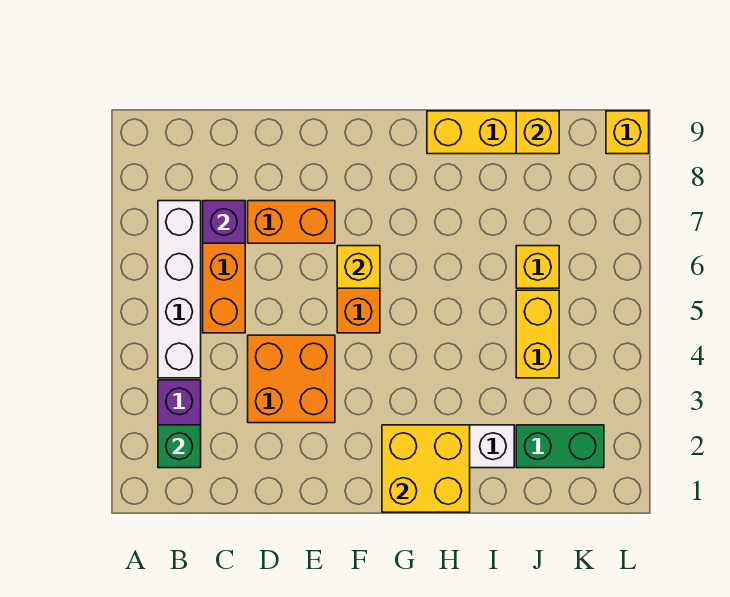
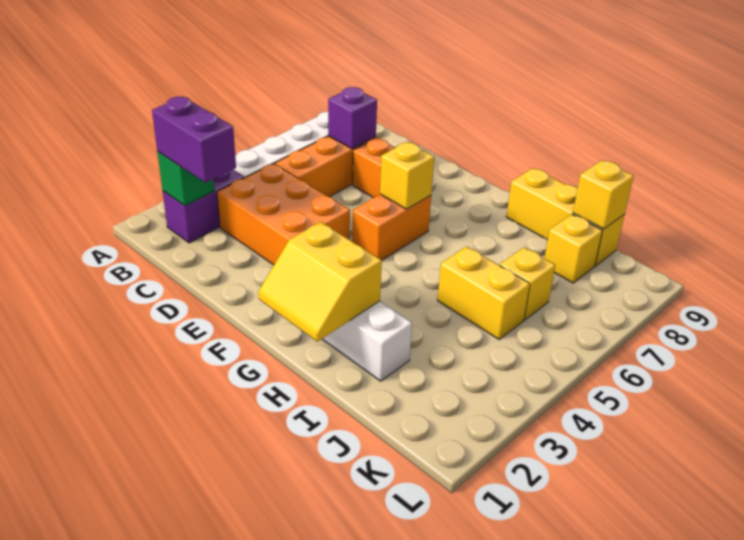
none -> purple brick B2:C2 level 3
orange brick D3:E4 level 1 -> orange brick C3:E4 level 1
yellow brick G1:H2 level 2 -> yellow slope G1:H2 level 2 top 2
green brick J2:K2 level 1 -> none
yellow brick J4:J5 level 1 -> yellow brick I5:J5 level 1
yellow brick L9 level 1 -> yellow brick J8 level 1

